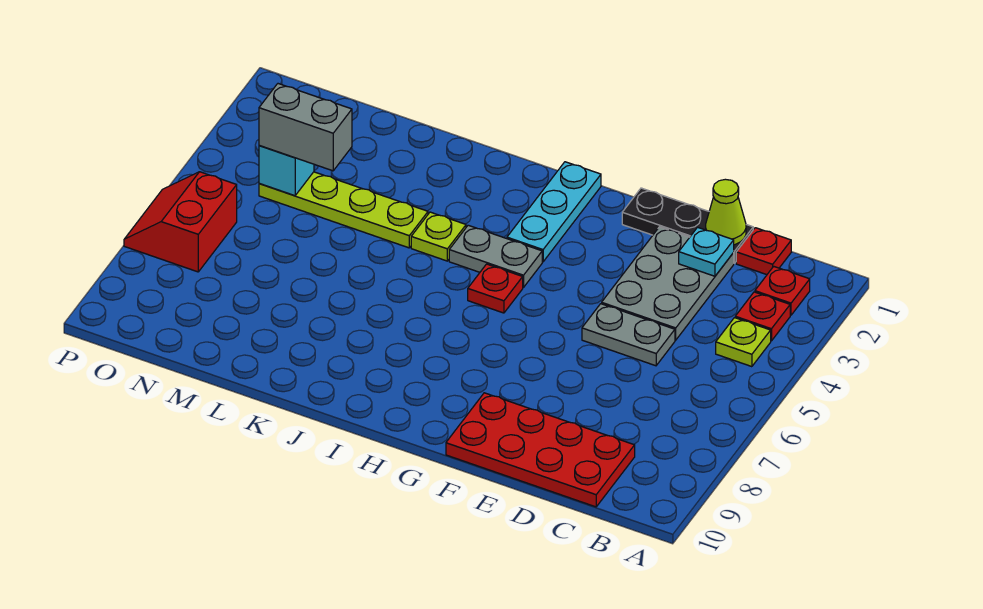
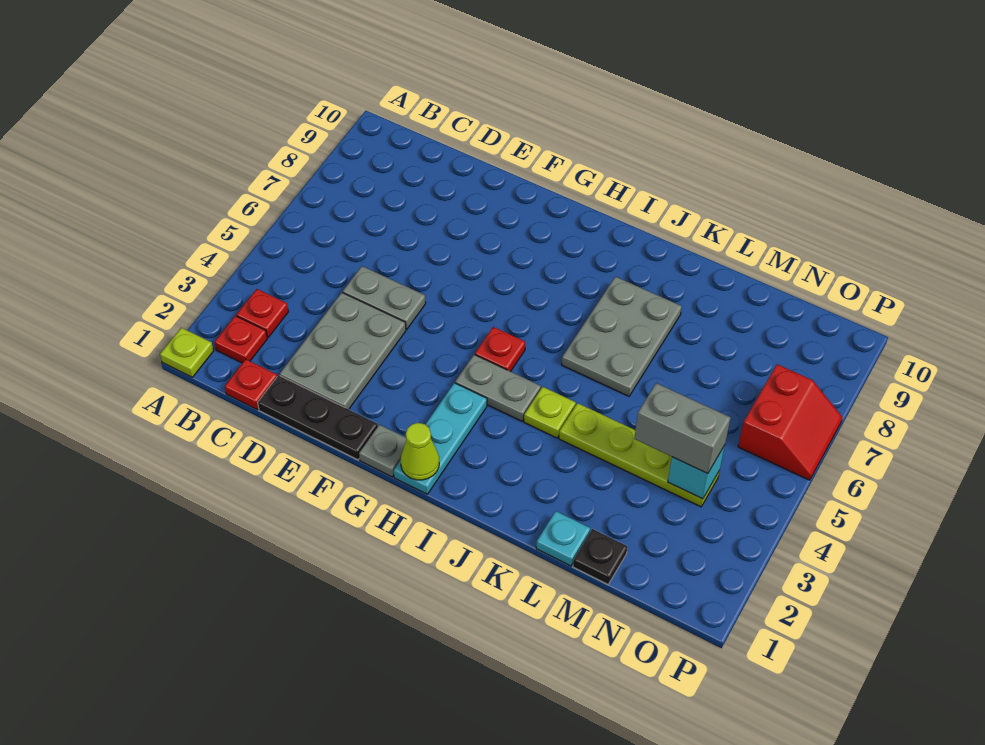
lime plate B4 level 1 -> lime plate A1 level 1
red plate C9:F10 level 1 -> none
lime cone D1 level 2 -> lime cone H1 level 2
cyan plate D2 level 2 -> cyan plate L1 level 1
none -> grey plate G1 level 1
none -> grey plate J6:K8 level 1
none -> black plate M1 level 1

